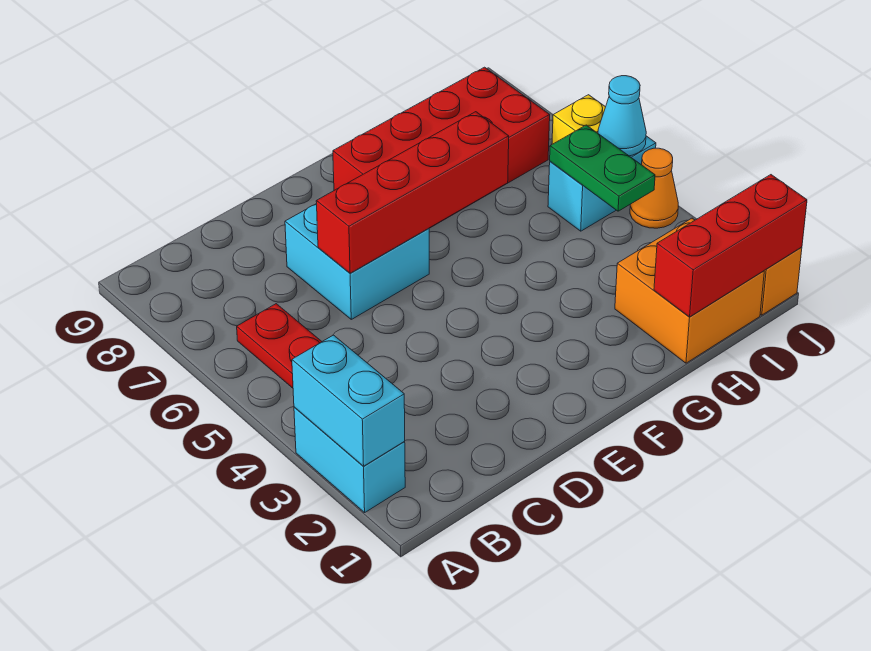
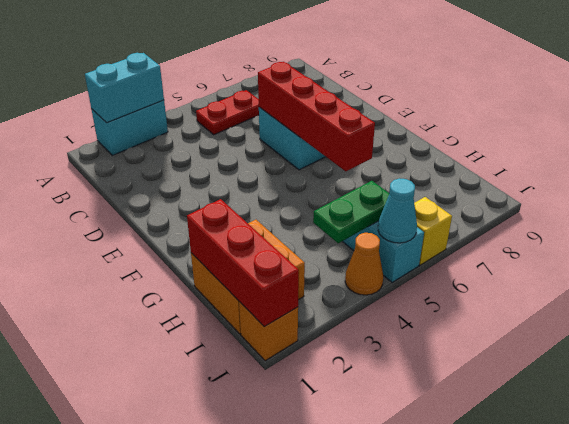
red brick F7:I8 level 1 -> none

